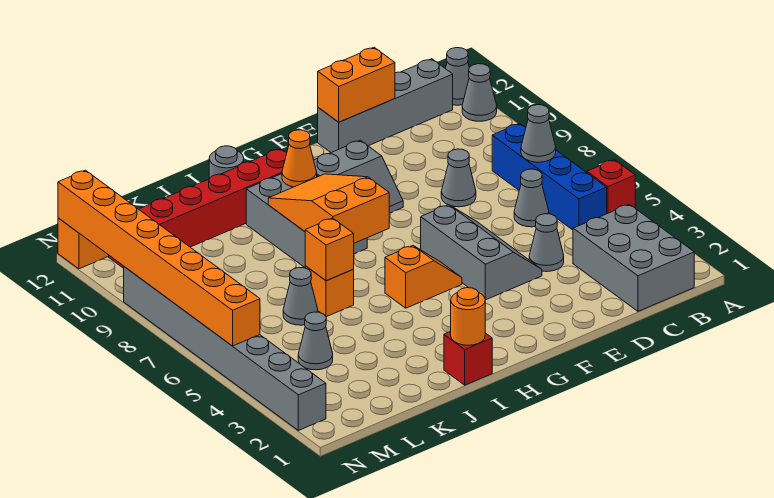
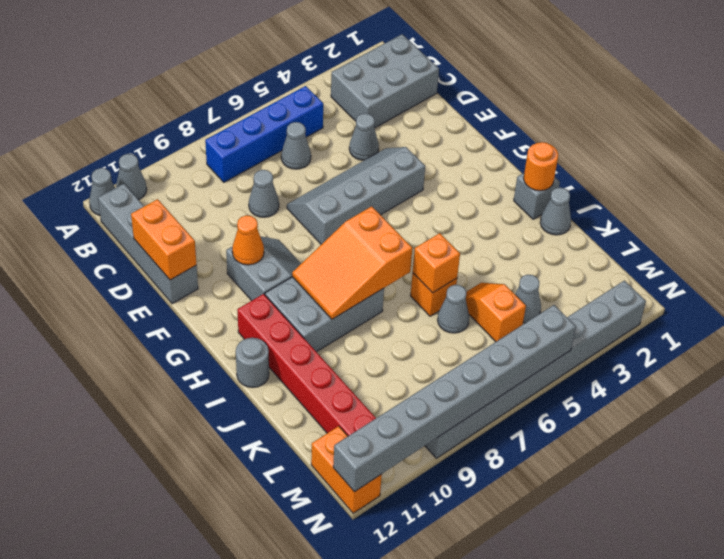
red brick A5 level 1 -> none
grey cone B7 level 2 -> grey cone J1 level 1
grey slope E4:F6 level 1 top F -> grey slope E4:F7 level 1 top F
orange slope G5:H5 level 1 top H -> orange slope K5:L5 level 1 top L
orange cone H10 level 2 -> orange cone F10 level 2
red brick I1 level 1 -> grey brick I1 level 1
orange brick N5:N12 level 2 -> grey brick N5:N12 level 2

